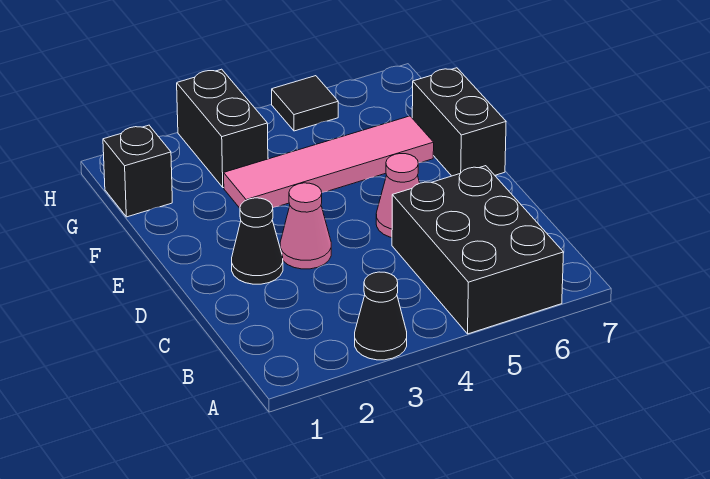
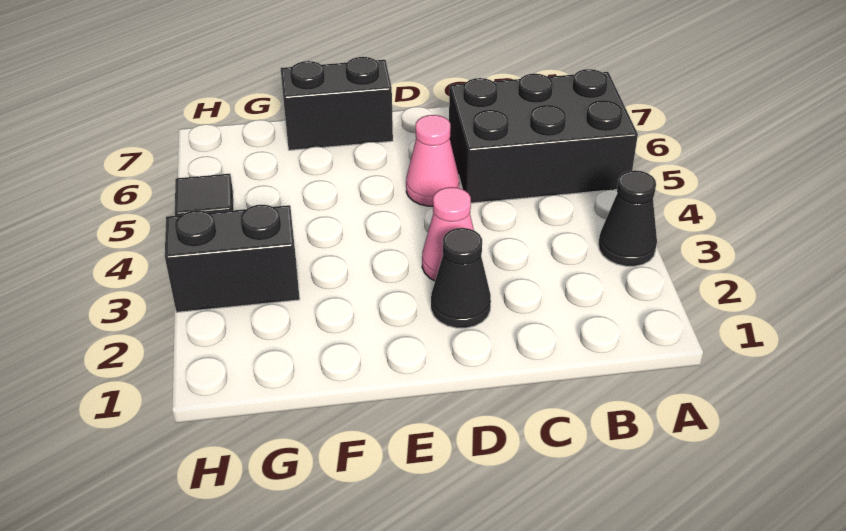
pink tile F3:F6 level 1 -> none
black brick G1 level 1 -> none

